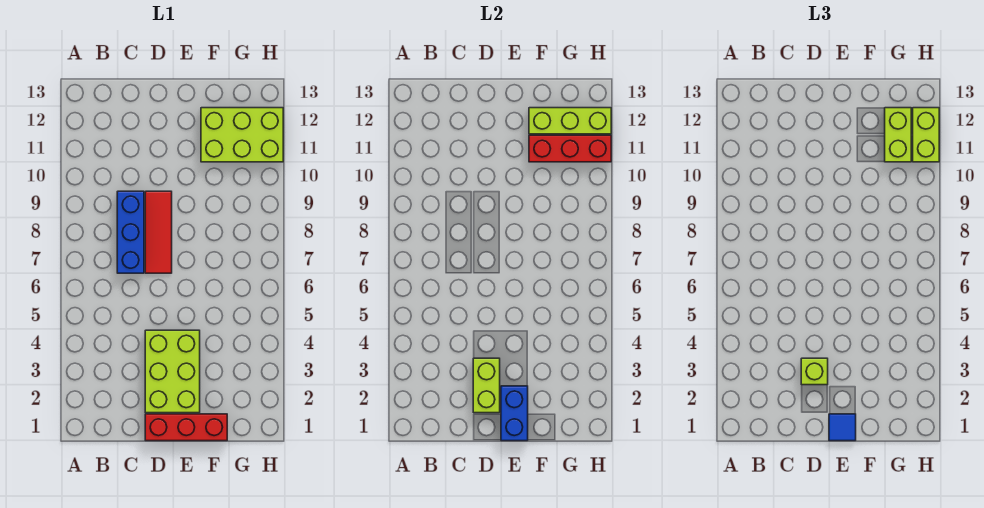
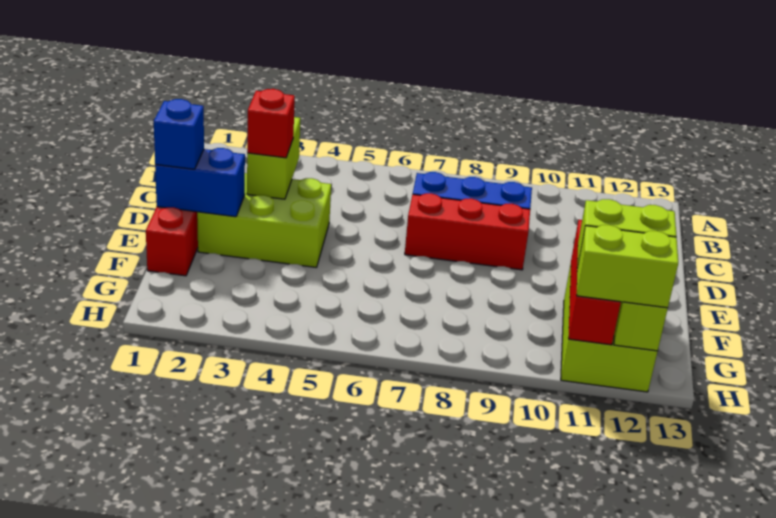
lime brick D2:D3 level 2 -> lime brick C3:D3 level 2
lime brick D3 level 3 -> red brick D3 level 3
red tile D7:D9 level 1 -> red brick D7:D9 level 1
blue tile E1 level 3 -> blue brick E1 level 3

